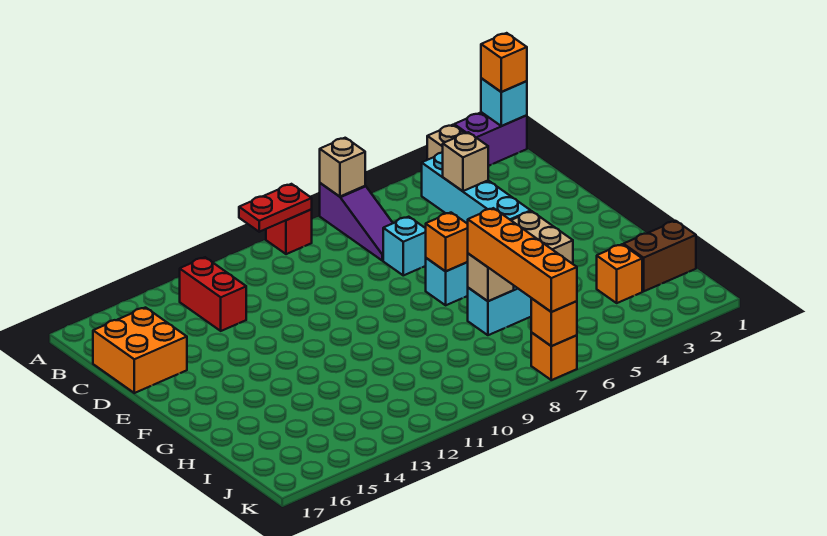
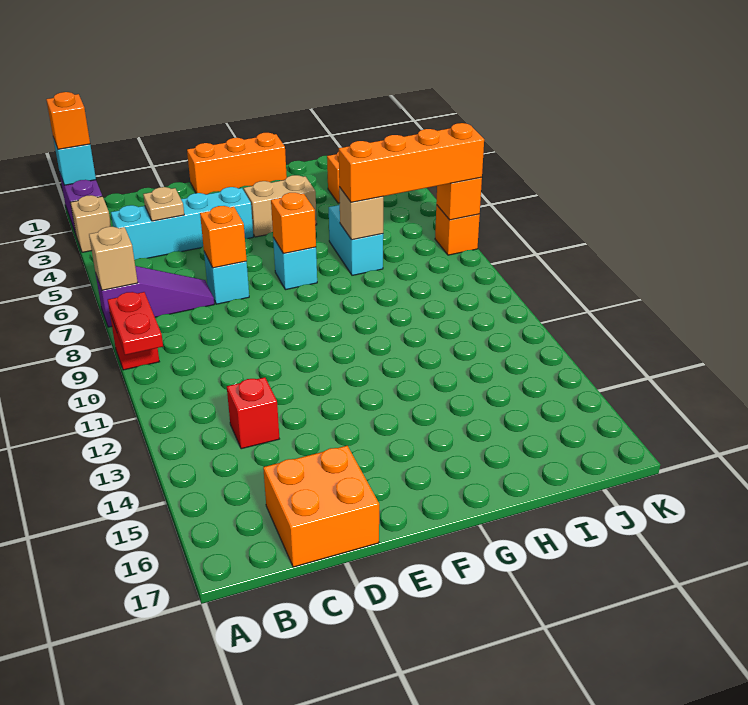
red brick B13:C13 level 1 -> red brick C13 level 1
tan brick C4 level 2 -> tan plate C4 level 2
none -> orange brick D7 level 2
none -> orange brick E1:G1 level 1
brown brick I1:I2 level 1 -> none

